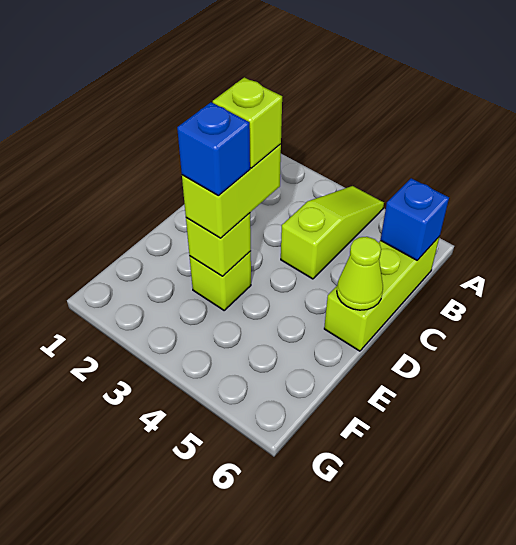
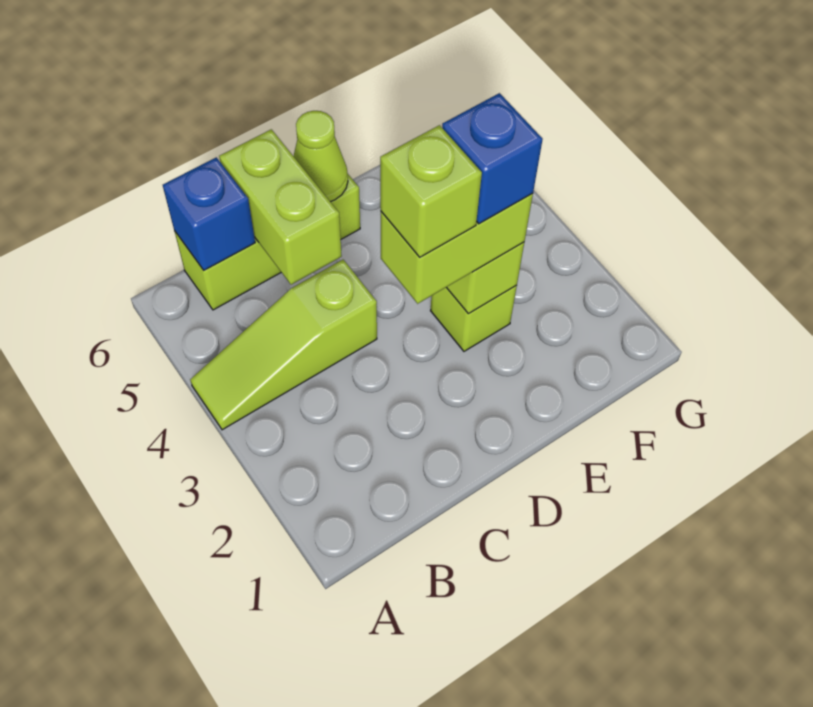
none -> lime brick C5:C6 level 2

